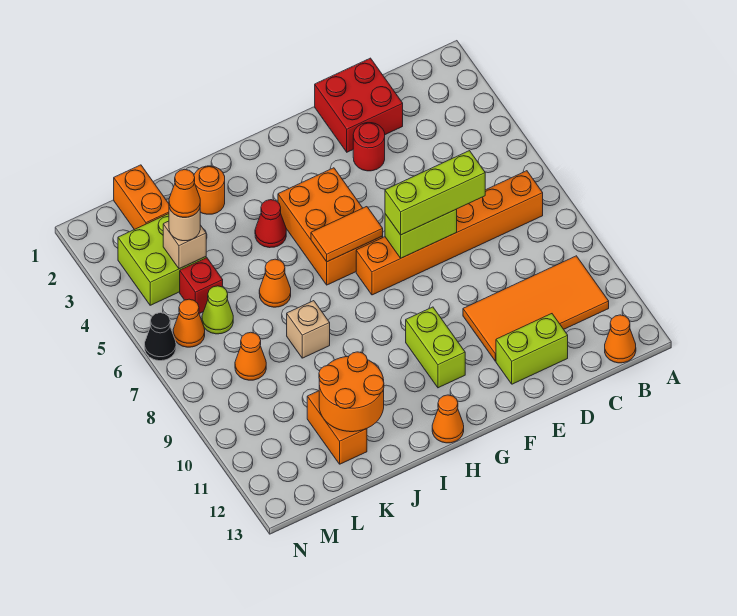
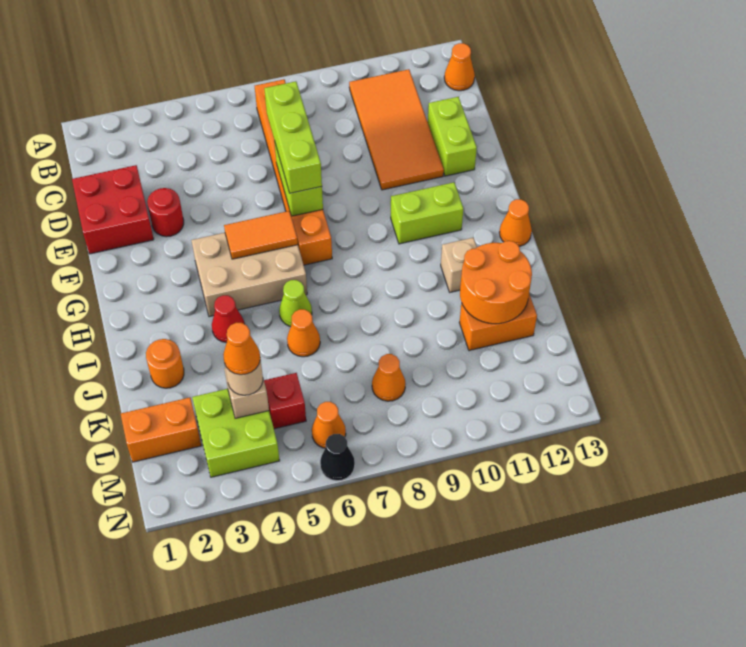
orange brick G4:H6 level 1 -> tan brick G4:H6 level 1
orange tile G6:H6 level 2 -> orange tile G5:G6 level 2
tan brick J8 level 1 -> tan brick I11 level 1
lime cone L6 level 1 -> lime cone I6 level 1

